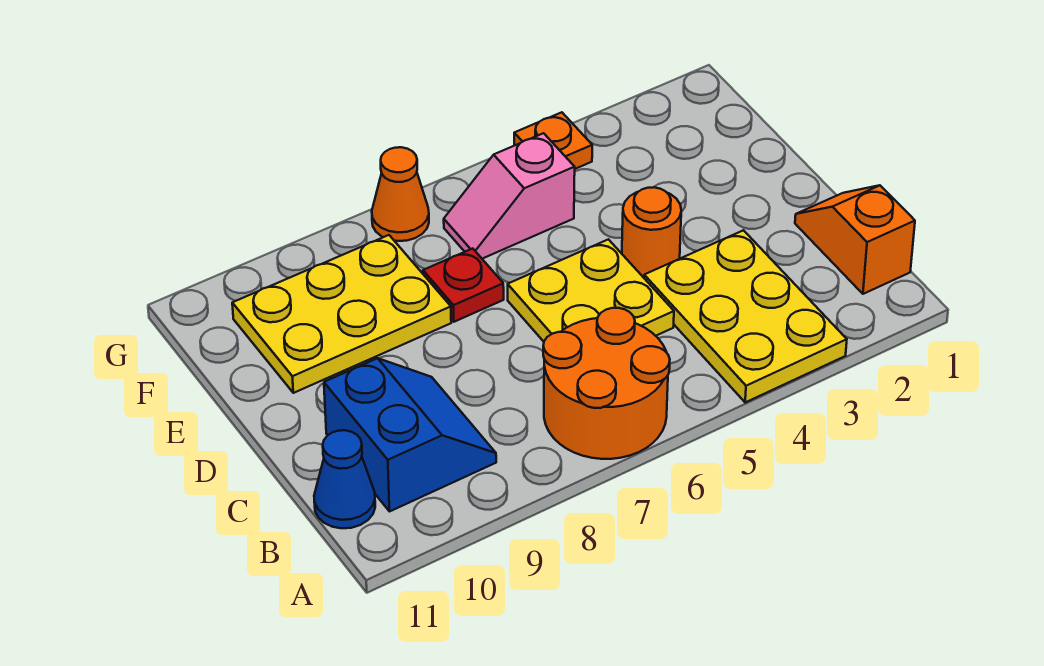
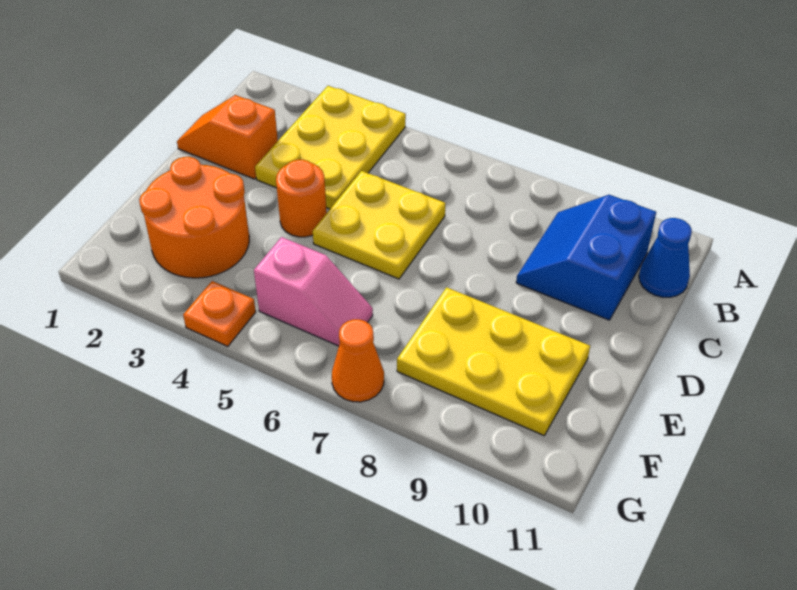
orange round brick A6:B7 level 1 -> orange round brick E2:F3 level 1
orange slope B1:C1 level 1 top B -> orange slope C1:C2 level 1 top 2
red plate E7 level 1 -> none

